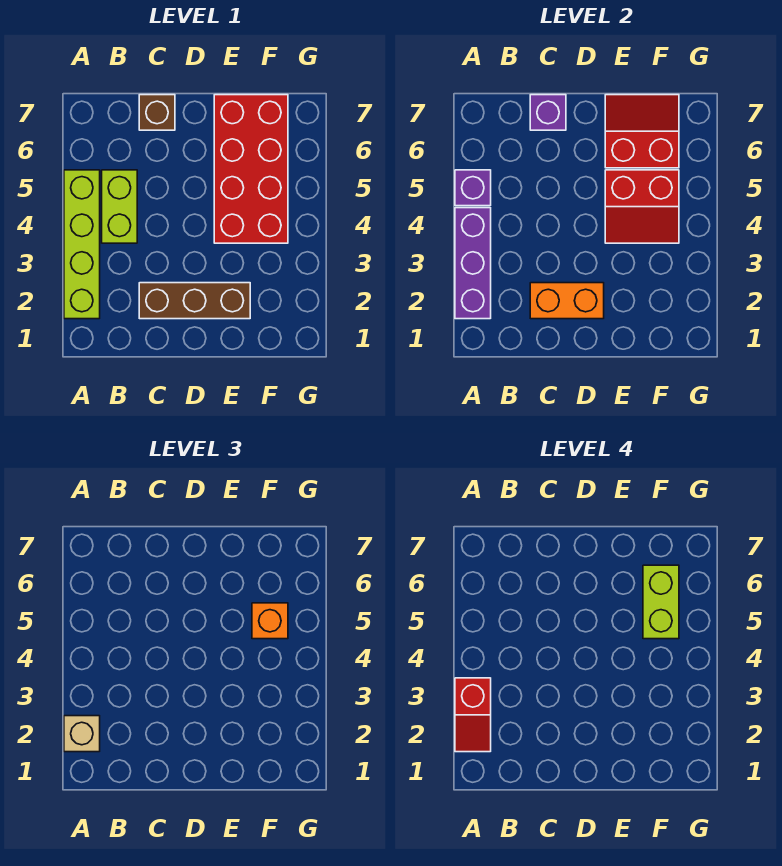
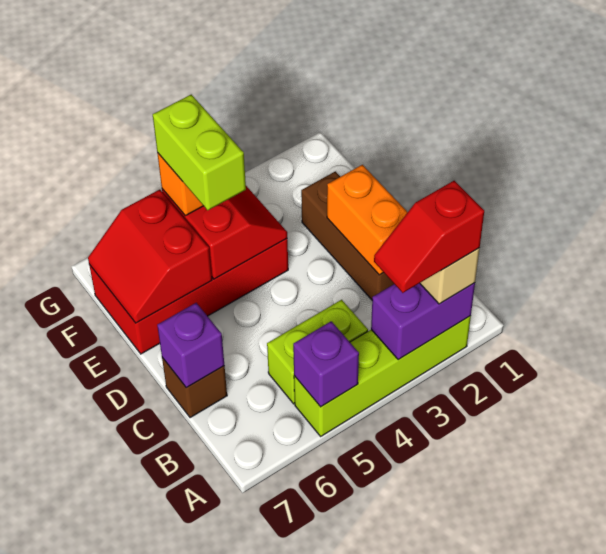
purple brick A2:A4 level 2 -> purple brick A2:A3 level 2
red slope A2:A3 level 4 top 3 -> red slope A2:A3 level 4 top 2
lime brick F5:F6 level 4 -> lime brick E5:F5 level 4

